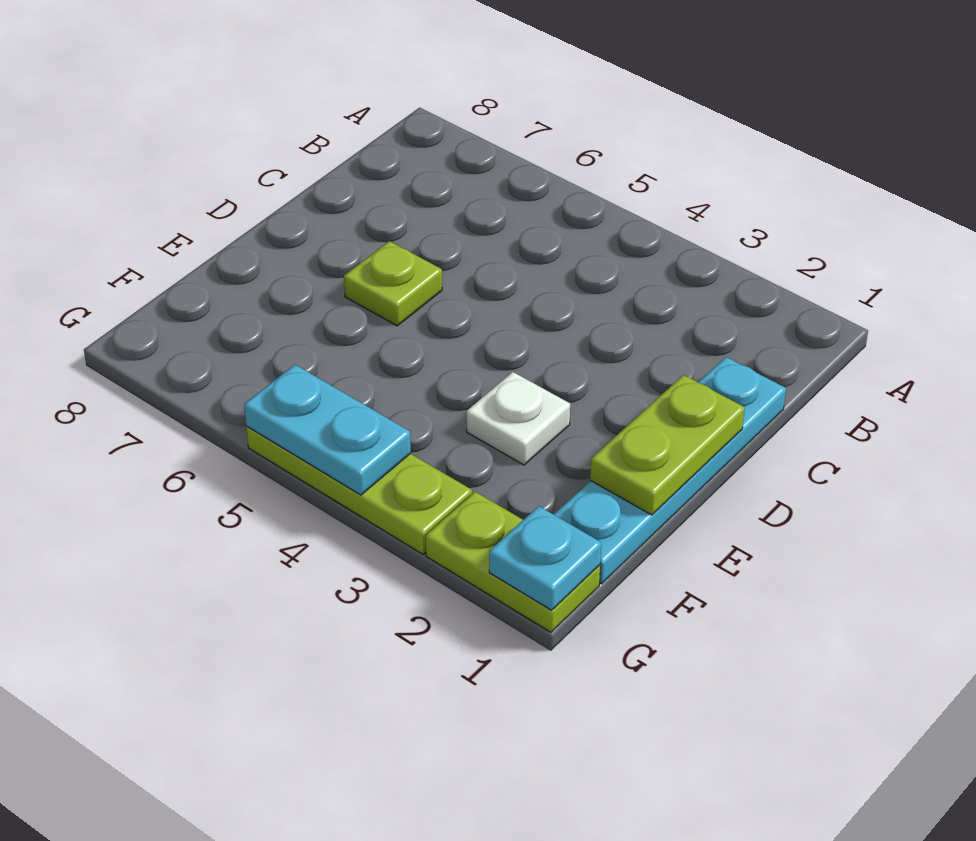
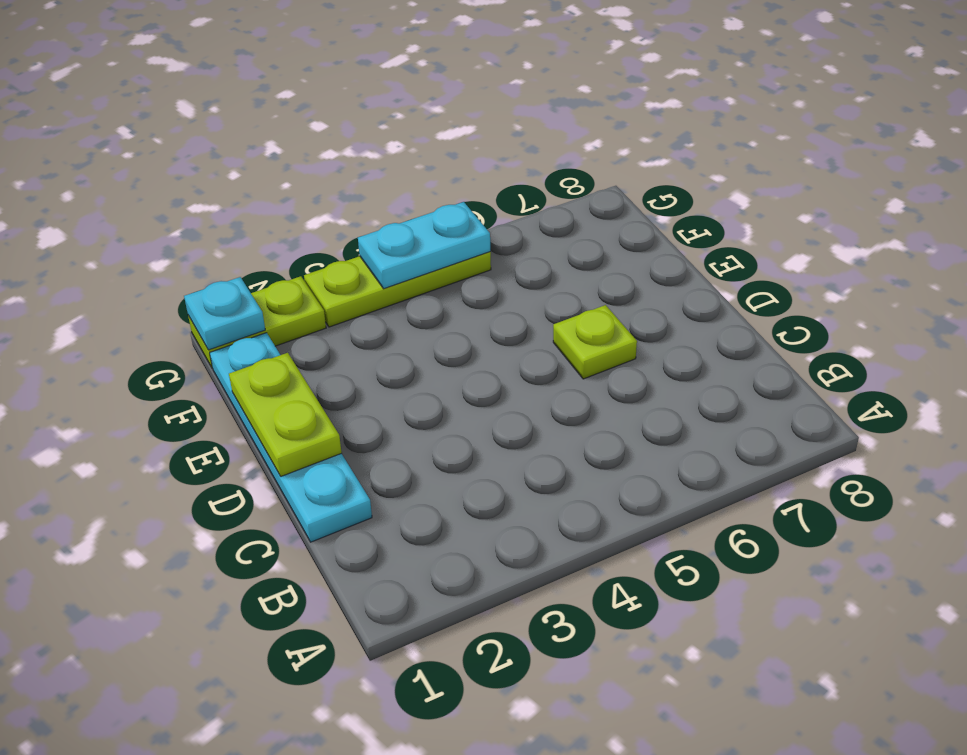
white plate E3 level 1 -> none

